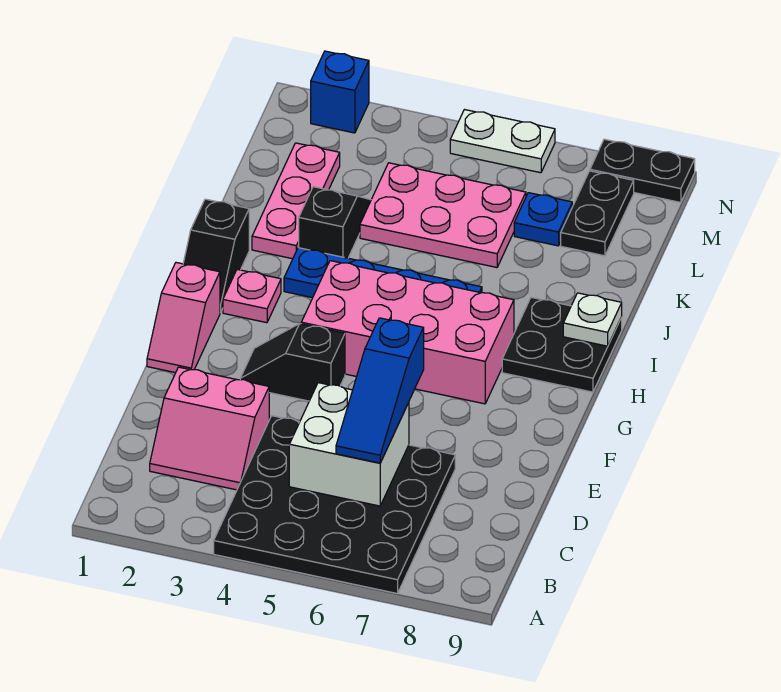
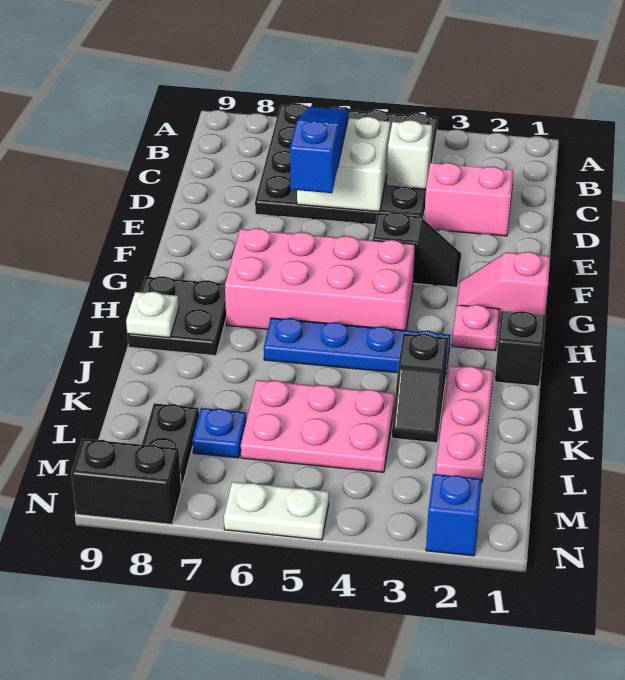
none -> white brick C4 level 2
pink slope F1:G1 level 1 top G -> pink slope G1:G2 level 1 top 1
black plate N8:N9 level 1 -> black brick N8:N9 level 1

